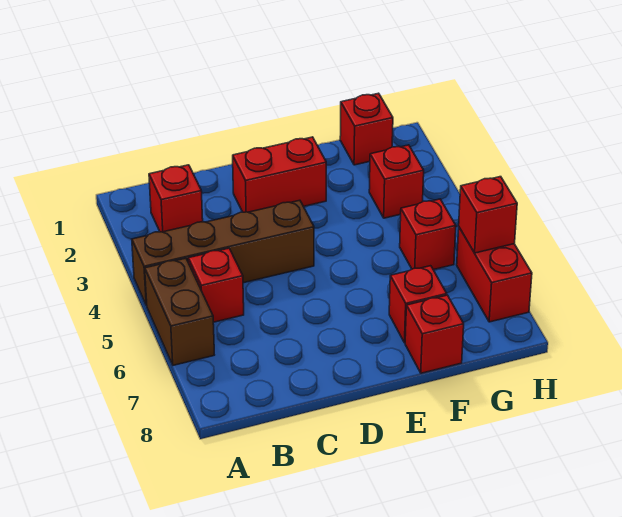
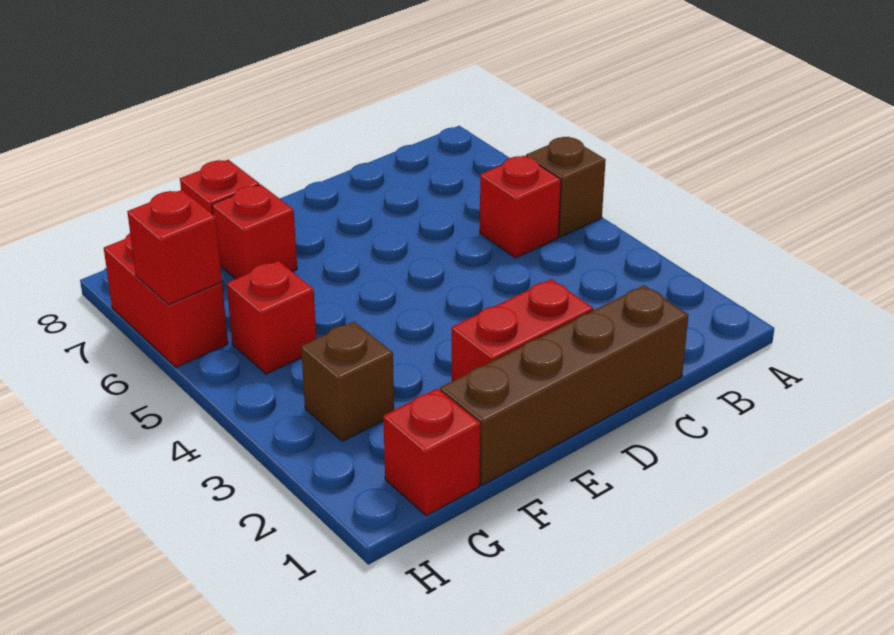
brown brick A4:D4 level 1 -> brown brick C1:F1 level 1
brown brick A5:A6 level 1 -> brown brick A5 level 1
red brick B2 level 1 -> none
red brick G3 level 1 -> brown brick G3 level 1

